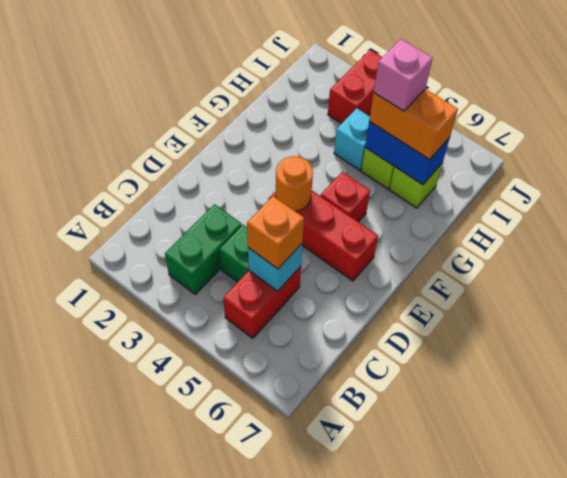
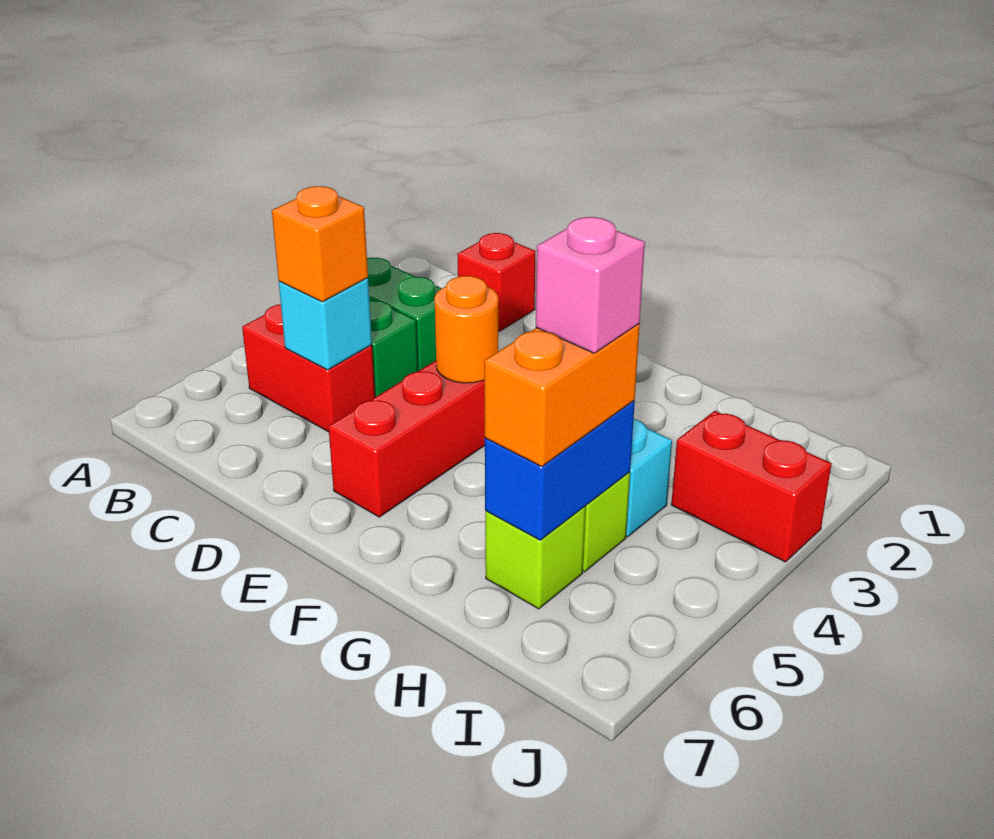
red brick F5 level 1 -> red brick C1 level 1

